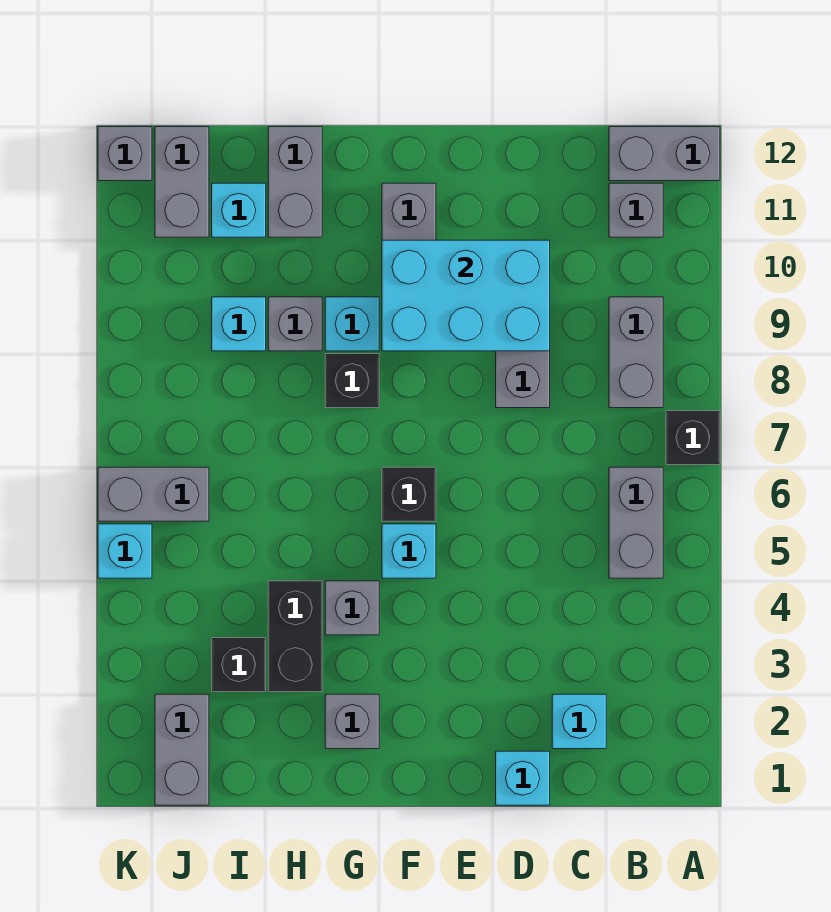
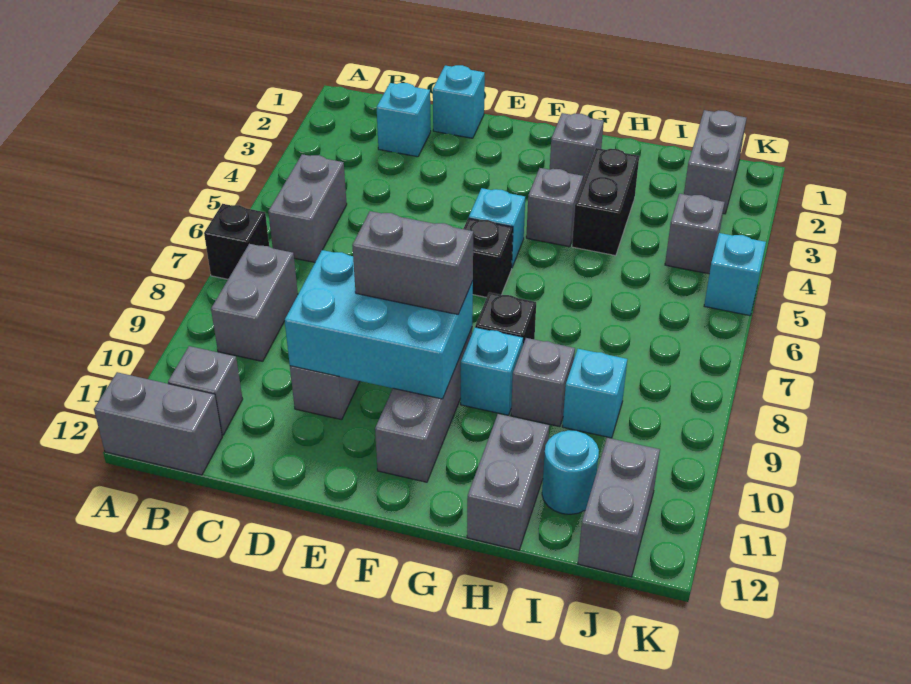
black brick I3 level 1 -> none
cyan brick I11 level 1 -> cyan round brick I11 level 1
grey brick J6:K6 level 1 -> grey brick E9:F9 level 3
grey brick K12 level 1 -> grey brick J4 level 1

